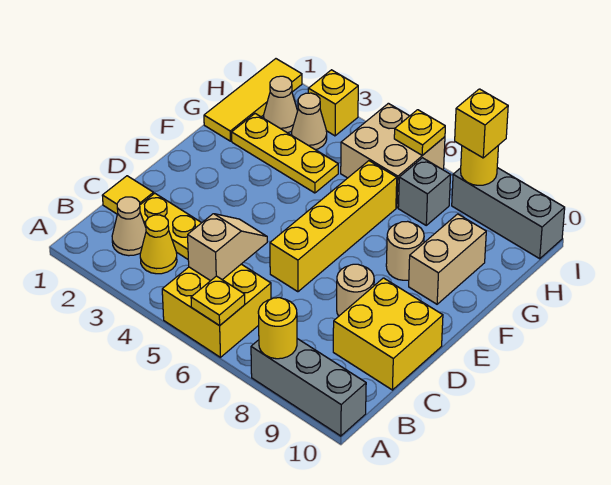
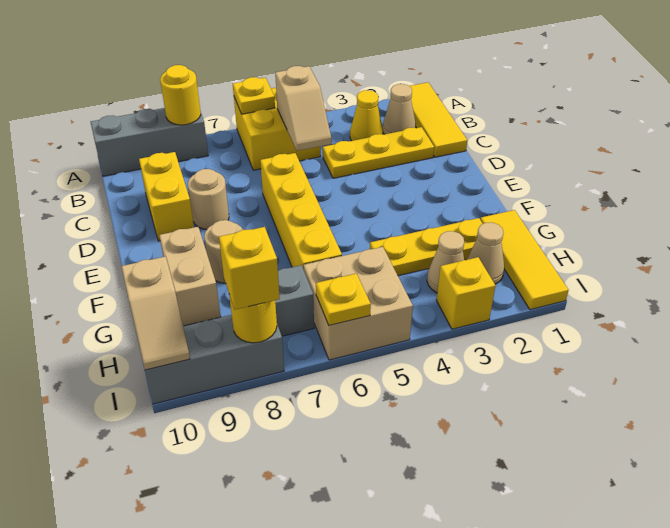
yellow tile C1 level 1 -> yellow tile A1:C1 level 1
yellow brick C9:D10 level 1 -> yellow brick C9:D9 level 1
none -> tan slope H10:I10 level 2 top H

